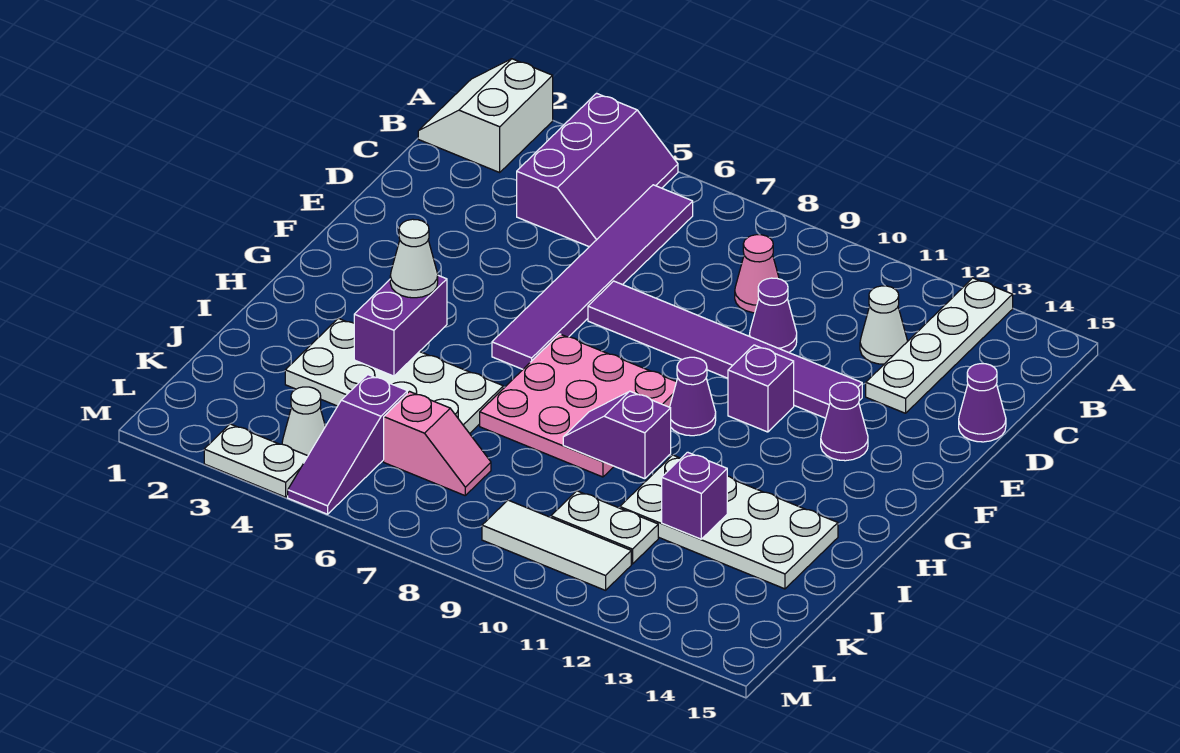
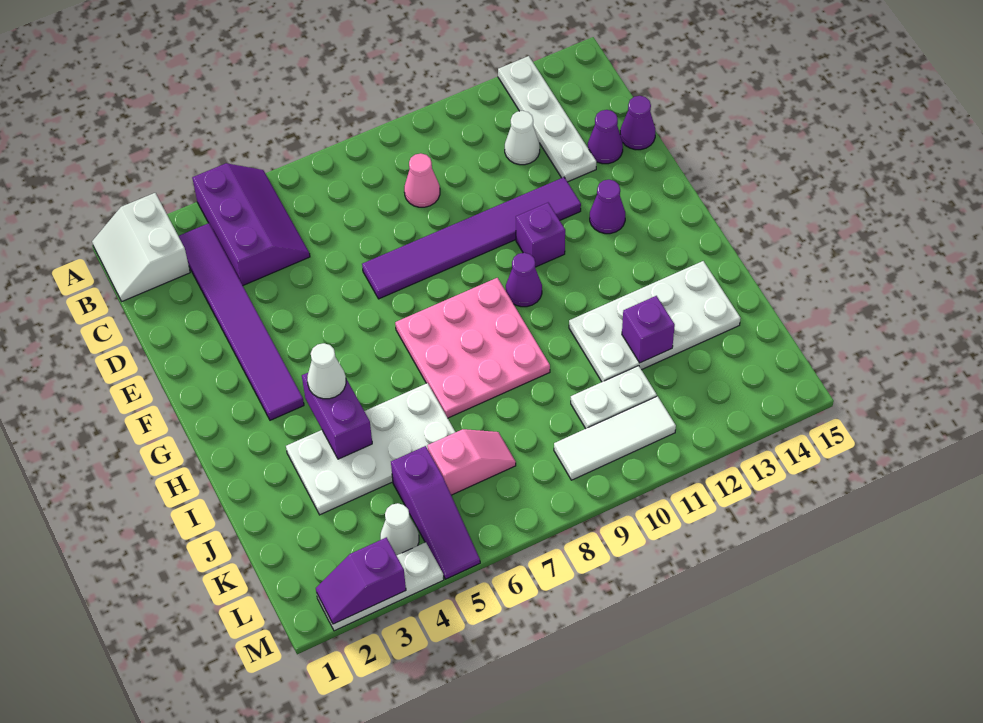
purple tile B6:G6 level 1 -> purple tile B3:G3 level 1
purple cone D10 level 1 -> purple cone D14 level 1
purple slope I9:I10 level 2 top 10 -> purple slope M2:M3 level 2 top 3
white plate M3:M4 level 1 -> white plate M2:M4 level 1

